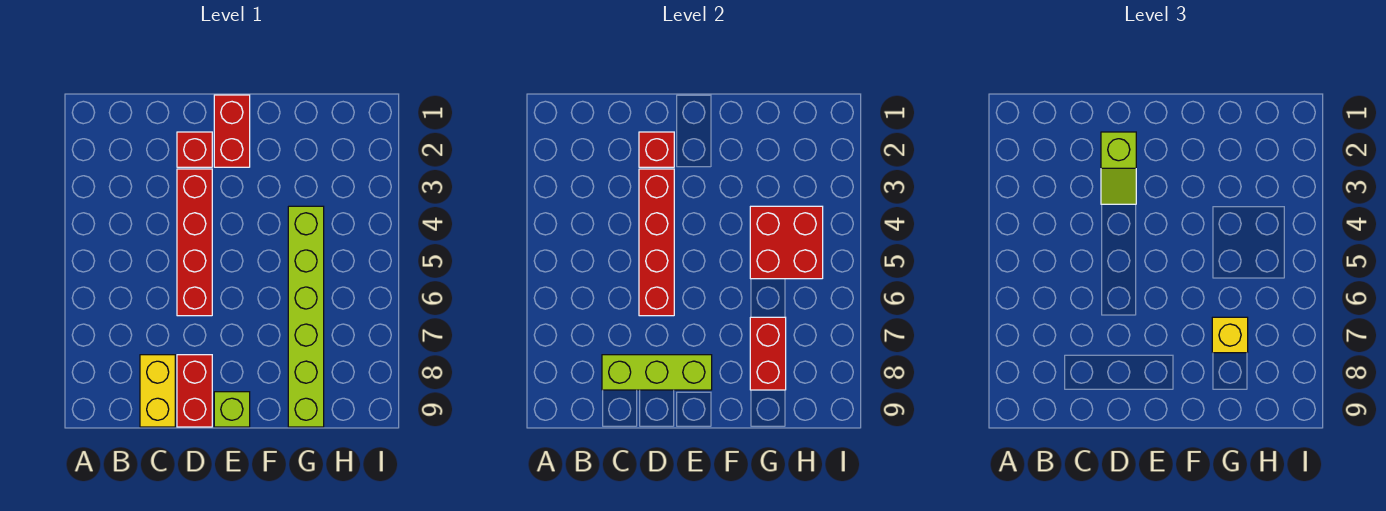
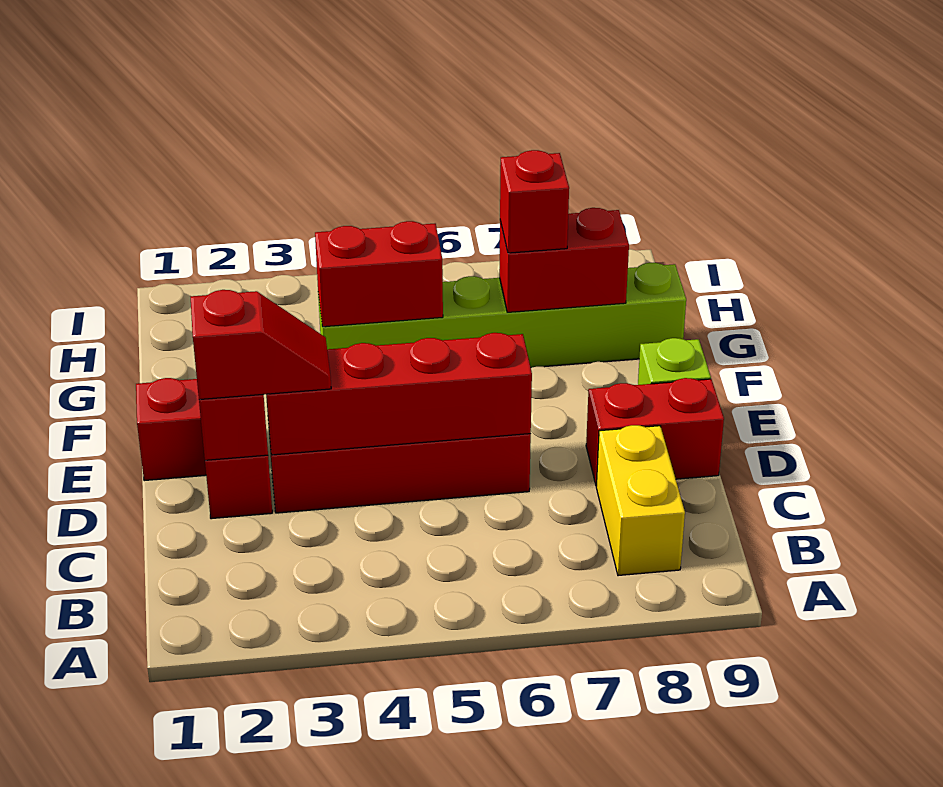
yellow brick C8:C9 level 1 -> yellow brick B8:C8 level 1
lime brick C8:E8 level 2 -> none
lime slope D2:D3 level 3 top 2 -> red slope D2:D3 level 3 top 2
red brick G4:H5 level 2 -> red brick G4:G5 level 2
yellow brick G7 level 3 -> red brick G7 level 3

